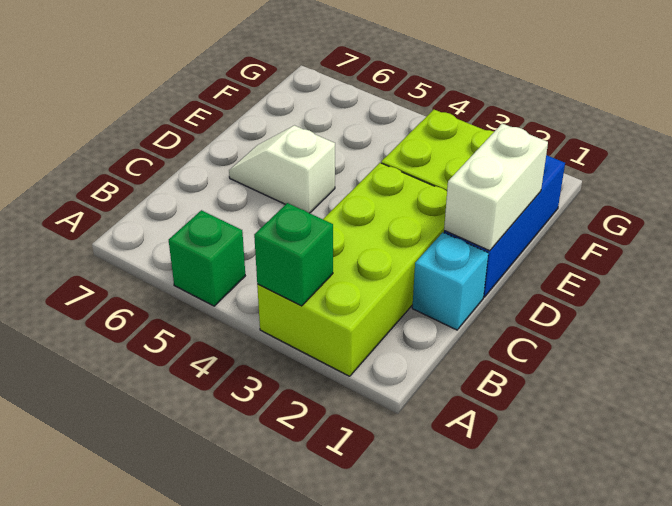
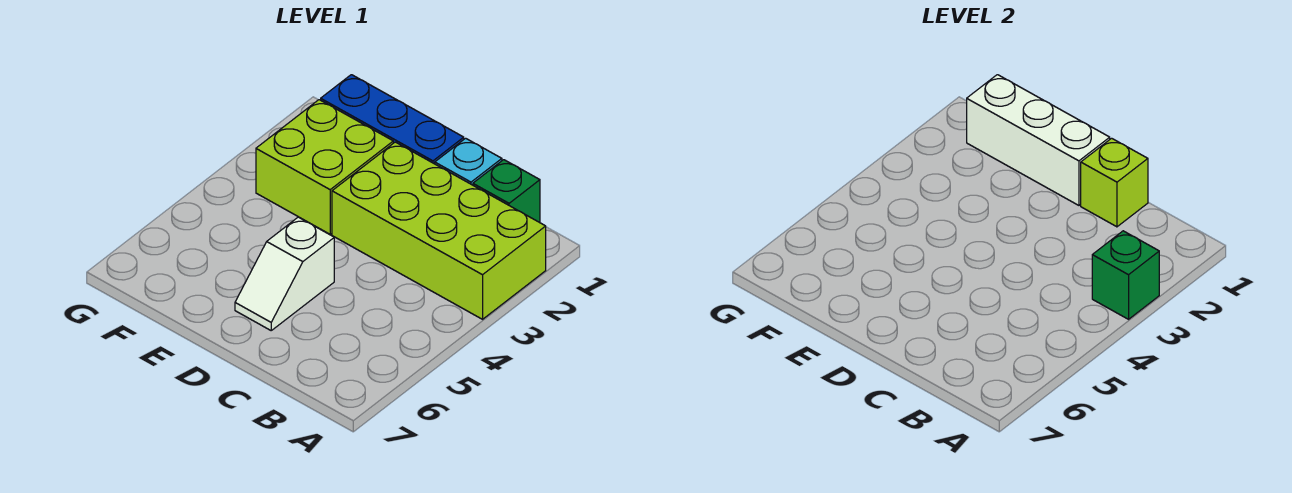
green brick A5 level 1 -> green brick B1 level 1
none -> lime brick C1 level 2
white brick D1:E1 level 2 -> white brick D1:F1 level 2

